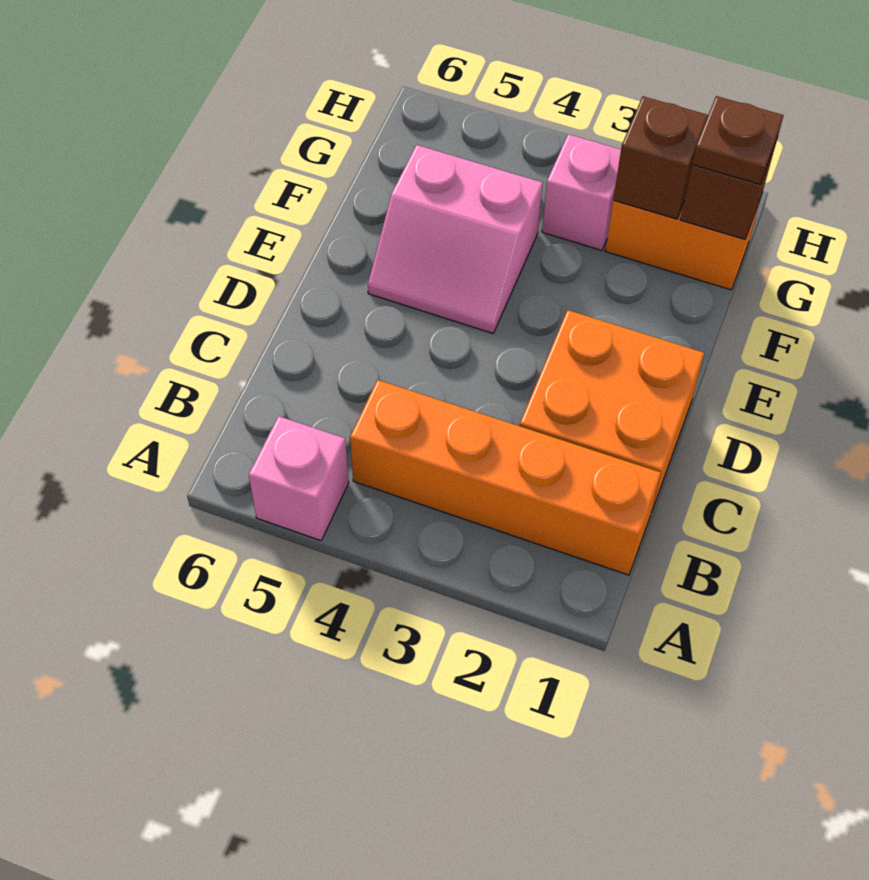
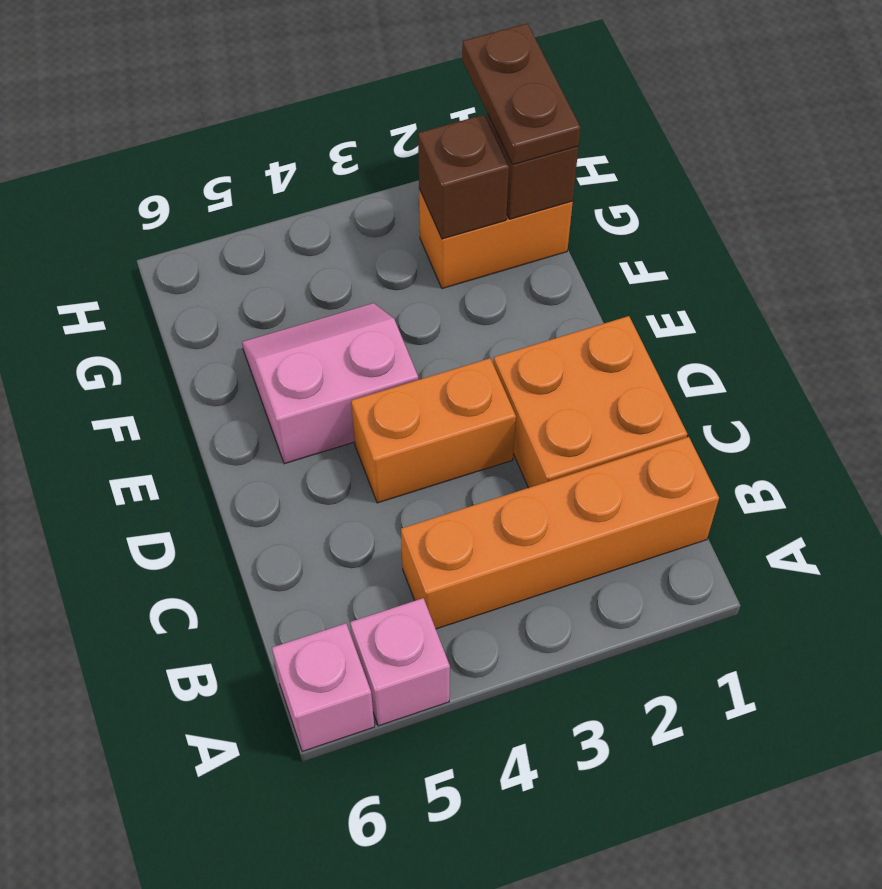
none -> orange brick D3:D4 level 1
pink slope E4:F5 level 1 top F -> pink slope E4:F5 level 1 top E
brown plate G1 level 3 -> brown plate G1:H1 level 3
pink brick G3 level 1 -> pink brick A6 level 1

